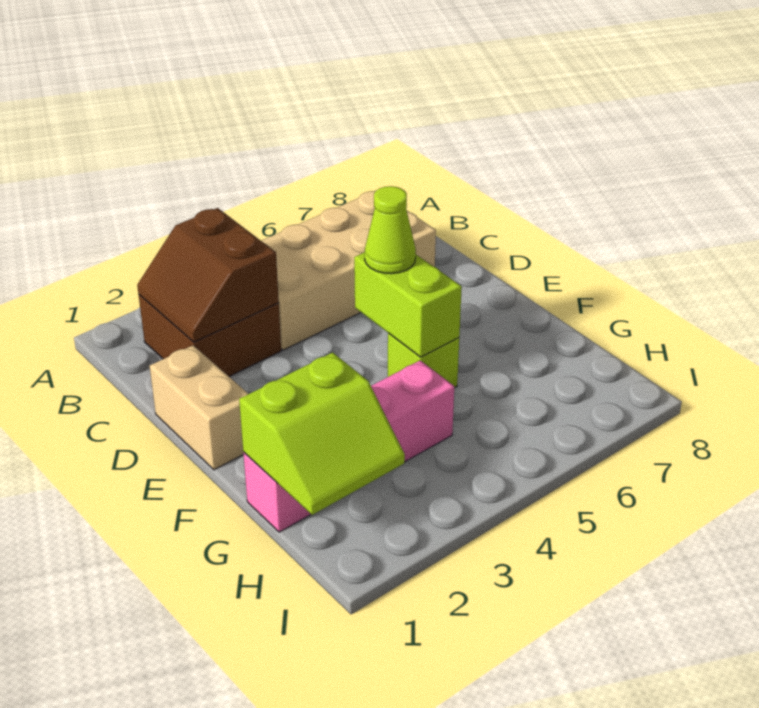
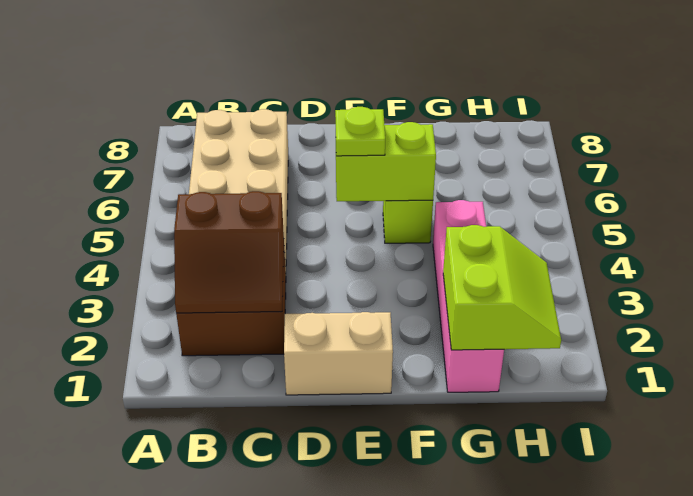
lime cone E5 level 3 -> lime plate E5 level 3

